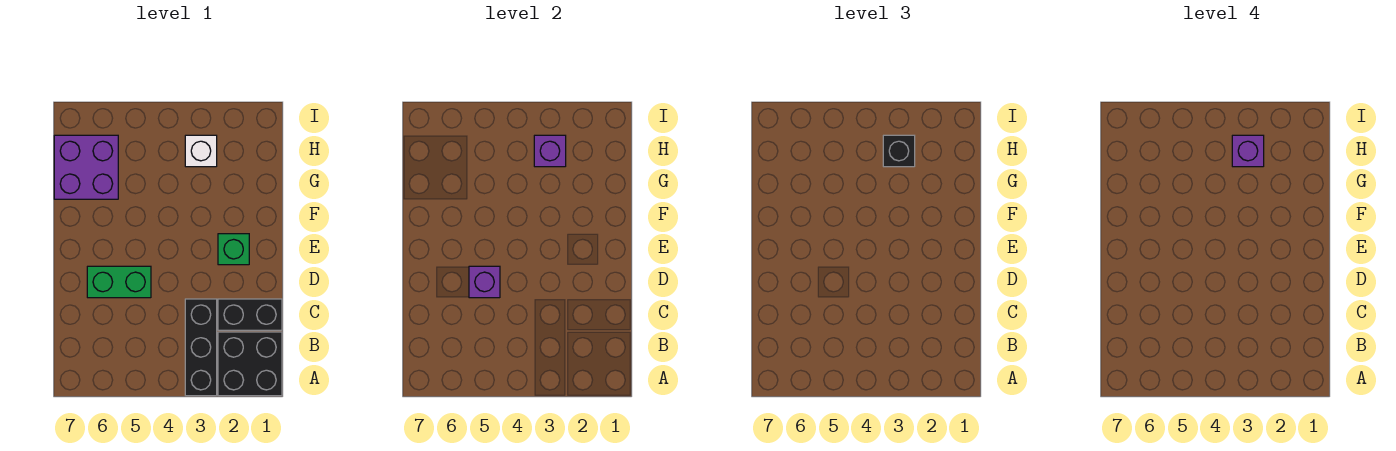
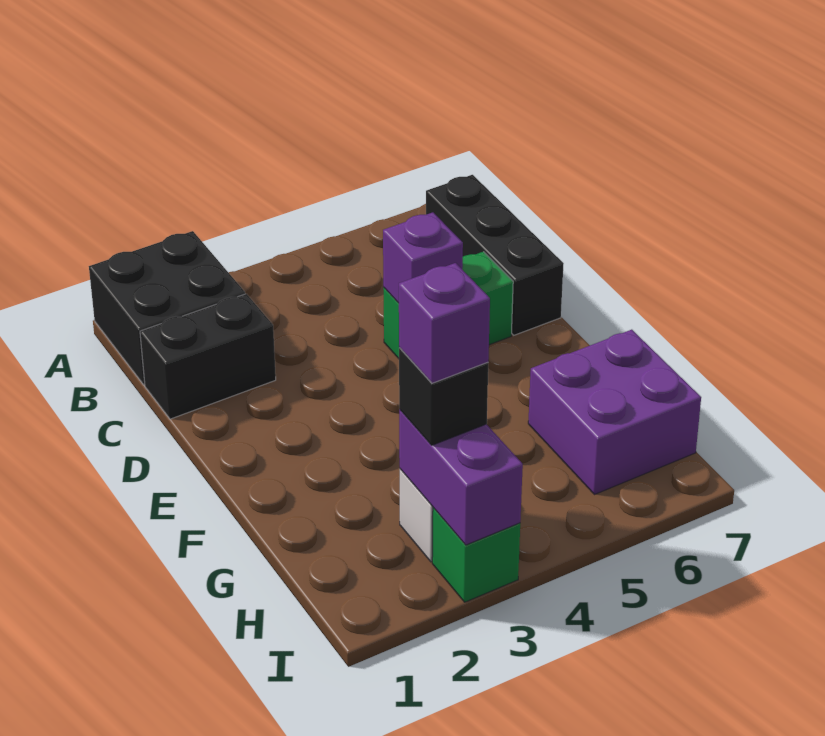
black brick A3:C3 level 1 -> black brick B7:D7 level 1
green brick E2 level 1 -> green brick I3 level 1
purple brick H3 level 2 -> purple brick H3:I3 level 2

